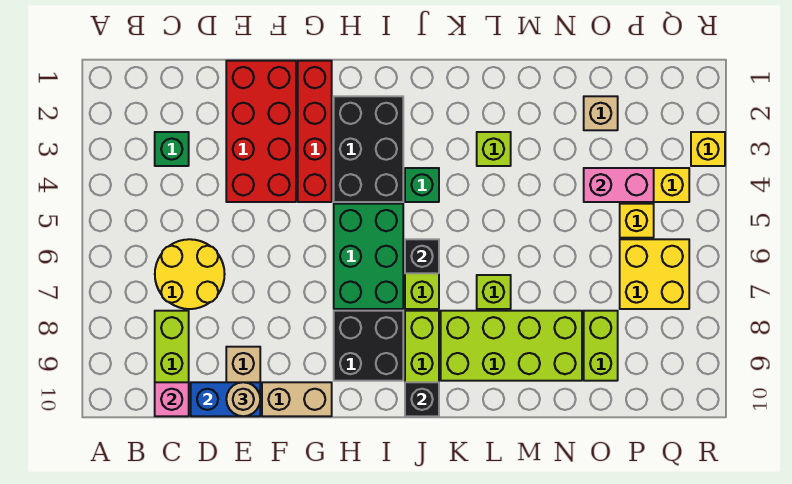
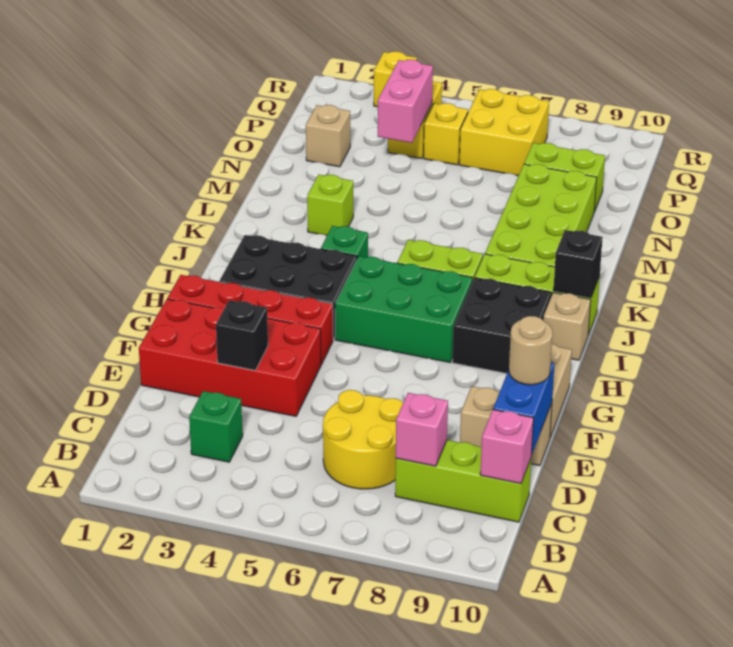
none -> pink brick C8 level 2
none -> tan brick I10 level 1
black brick J6 level 2 -> black brick E3 level 2
lime brick L7 level 1 -> none

